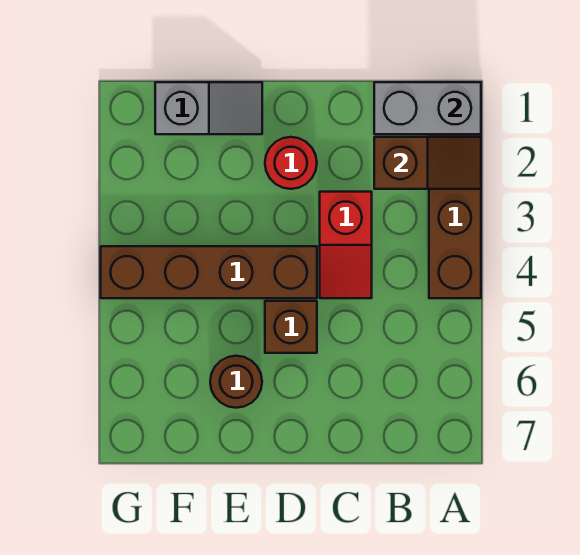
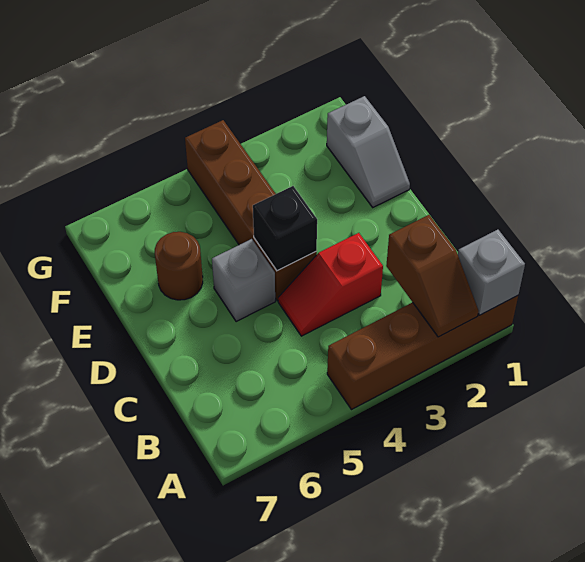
grey brick A1:B1 level 2 -> grey brick A1 level 2
red round brick D2 level 1 -> none
none -> black brick D4 level 2
brown brick D5 level 1 -> grey brick D5 level 1

